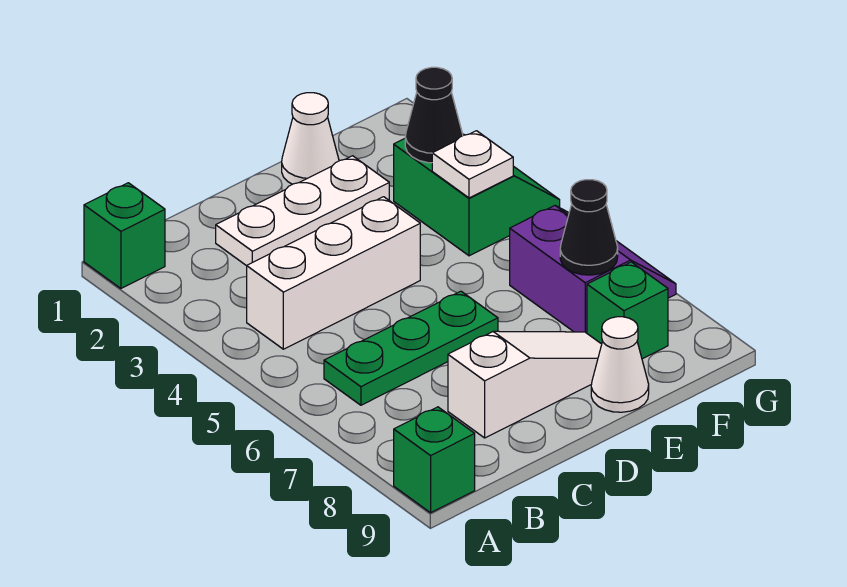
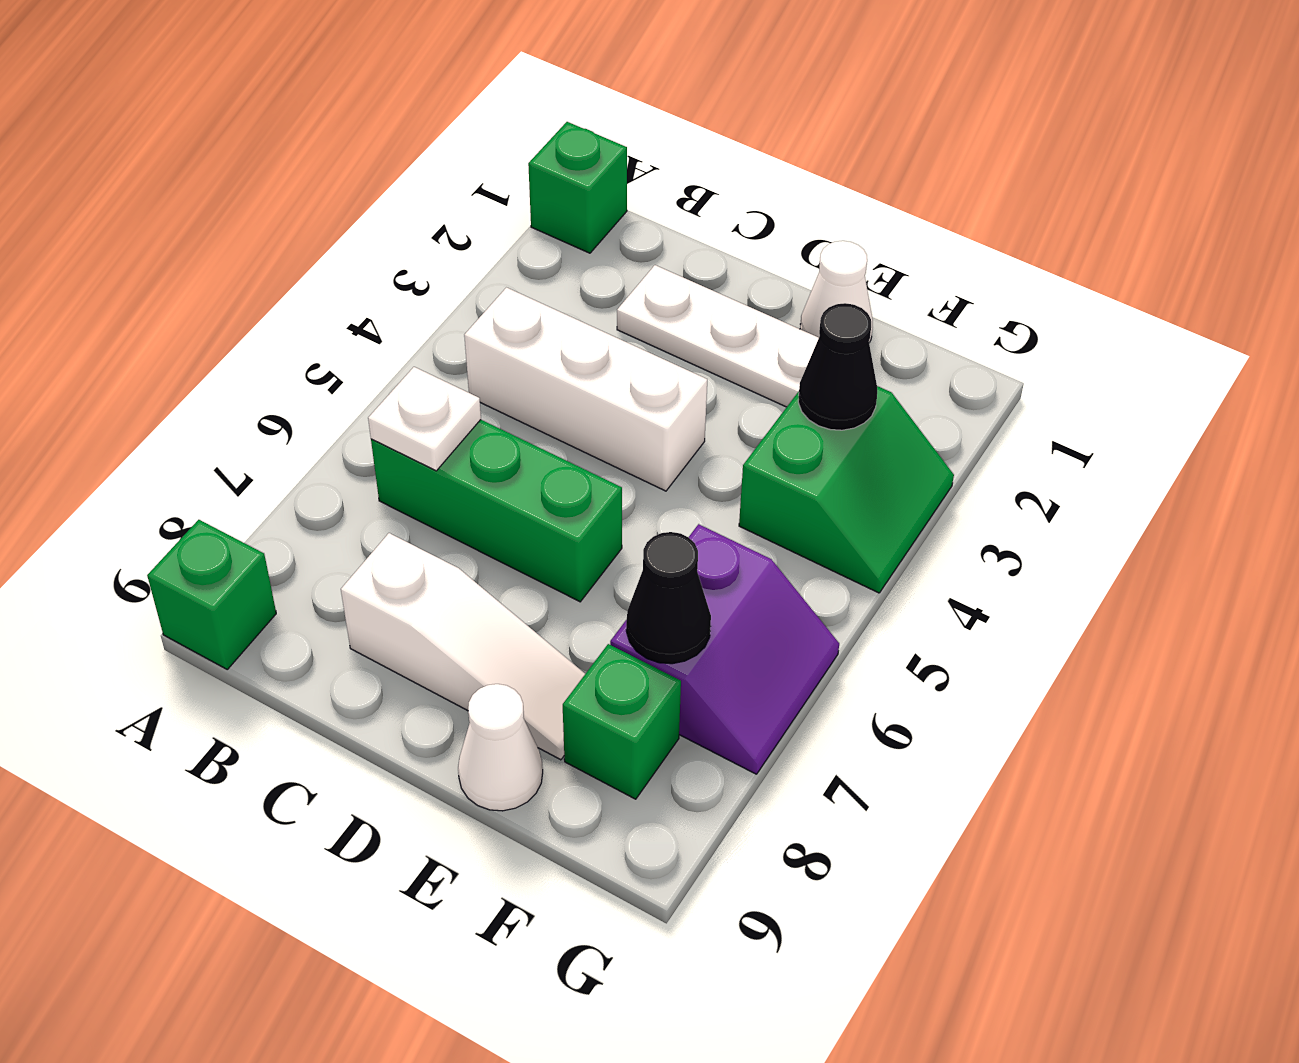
green plate B6:D6 level 1 -> green brick B6:D6 level 1
white plate F4 level 2 -> white plate B6 level 2

